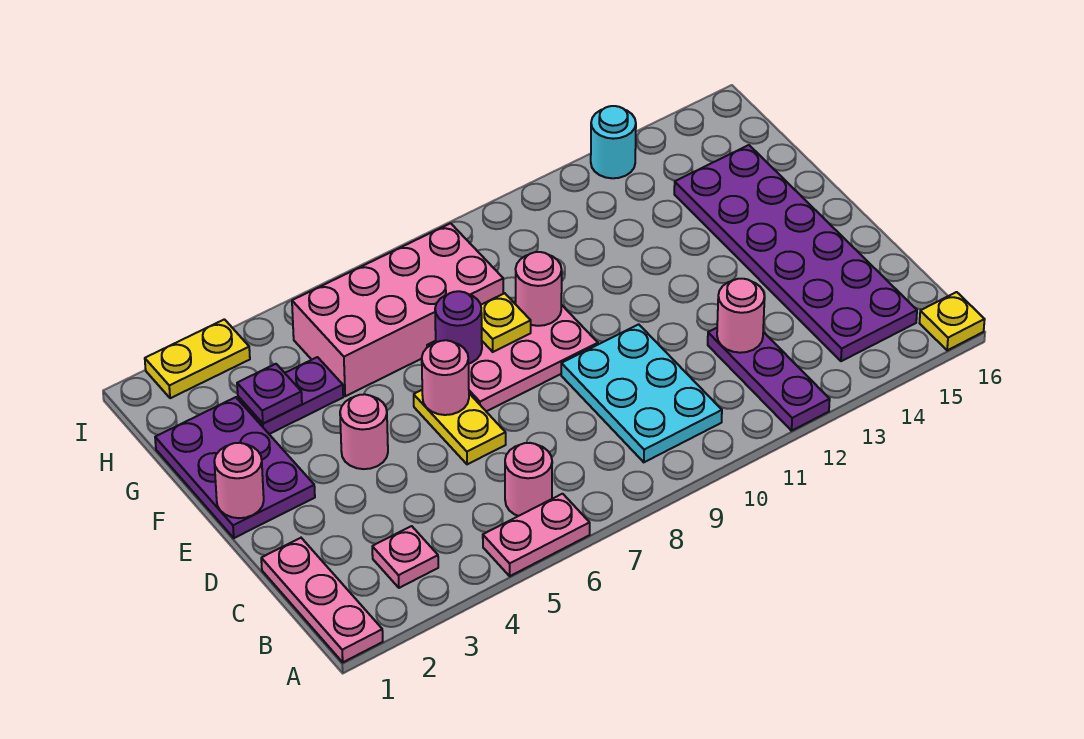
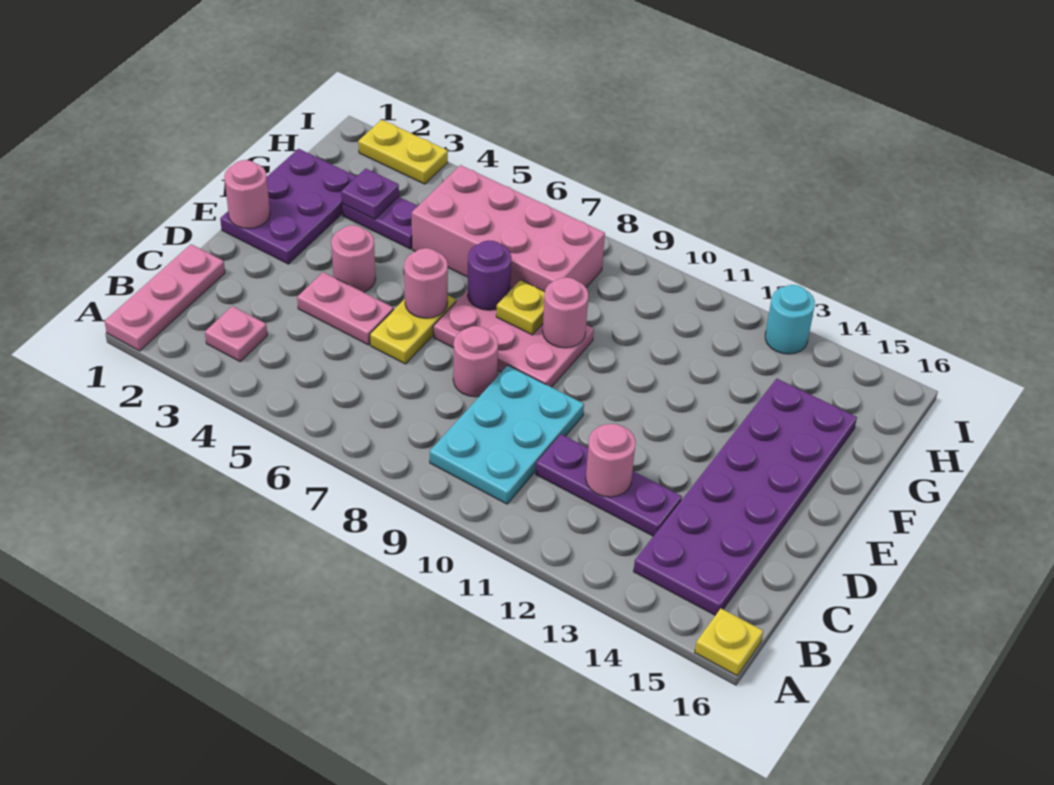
pink plate A5:A6 level 1 -> pink plate D4:D5 level 1
purple plate A12:C12 level 1 -> purple plate C11:C13 level 1
pink round brick B6 level 1 -> pink round brick D8 level 1

